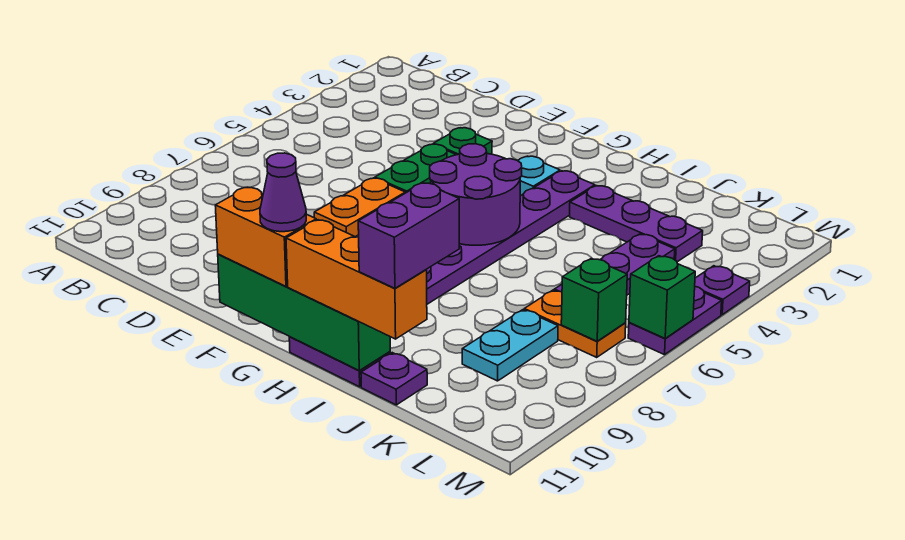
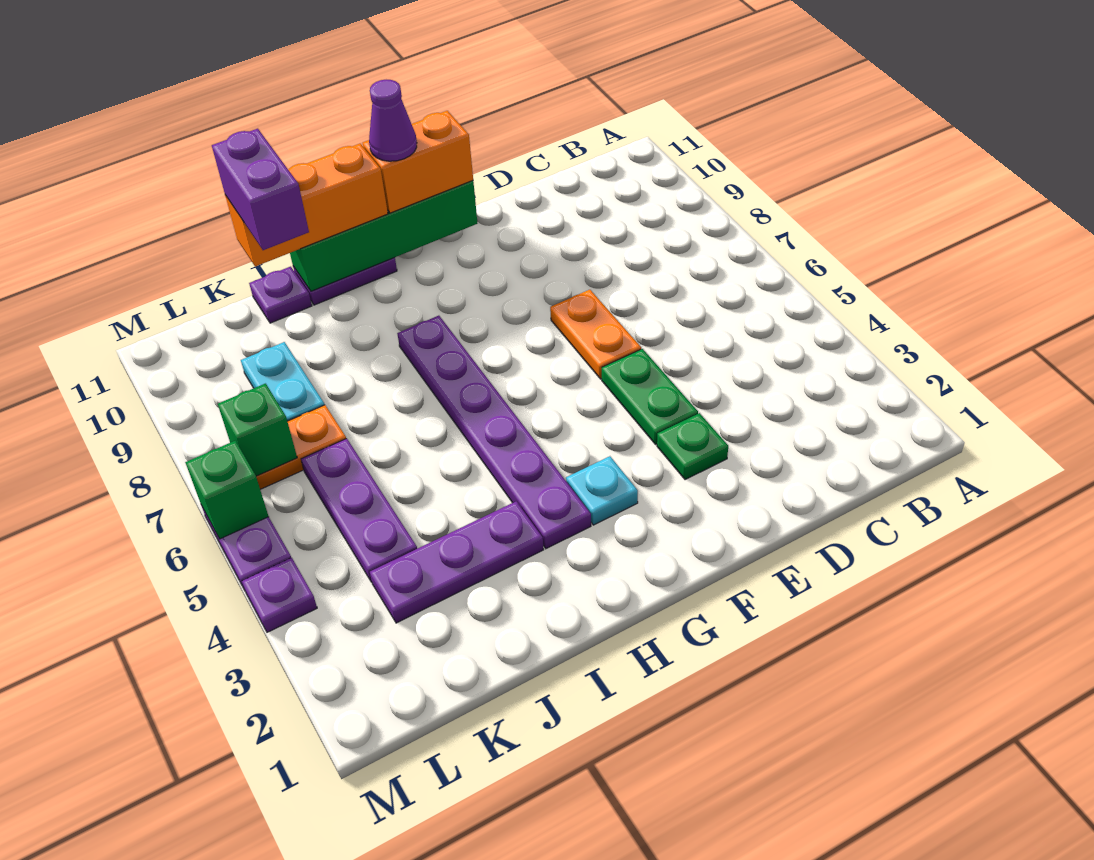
purple round brick G5:H6 level 2 -> none

